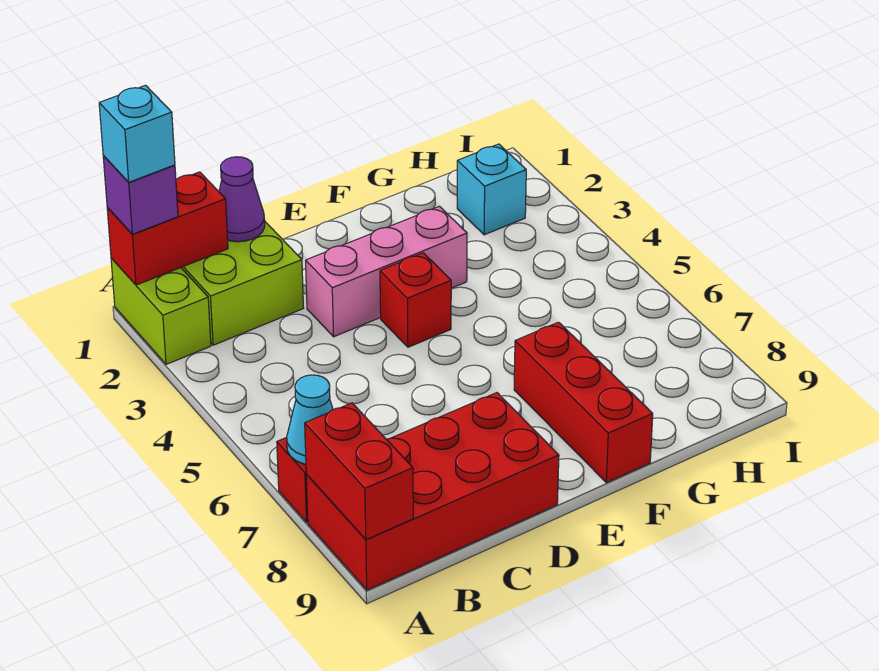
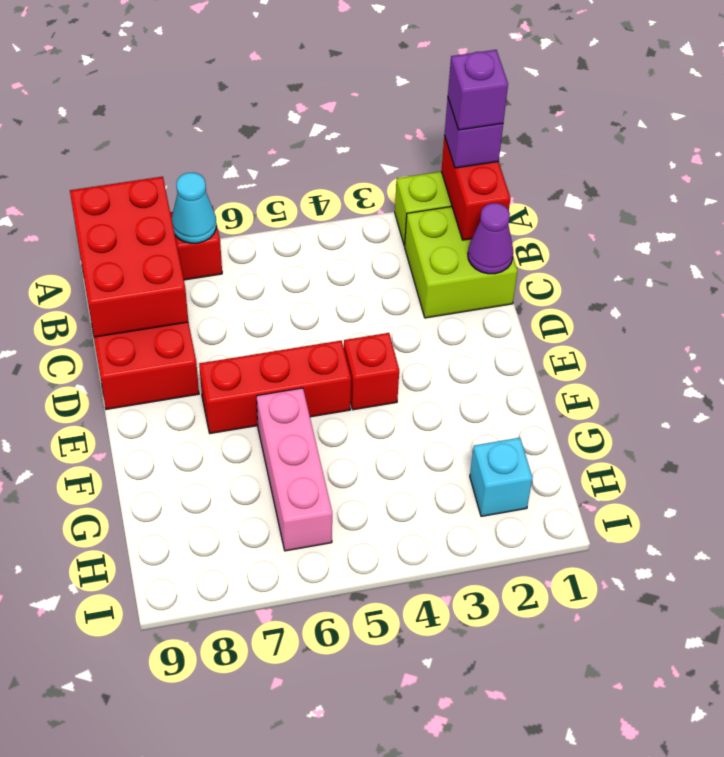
cyan brick A1 level 4 -> purple brick A1 level 4
red brick A8:A9 level 2 -> red brick A8:C9 level 2
pink brick D3:F3 level 1 -> pink brick F6:H6 level 1
red brick F7:F9 level 1 -> red brick E5:E7 level 1

